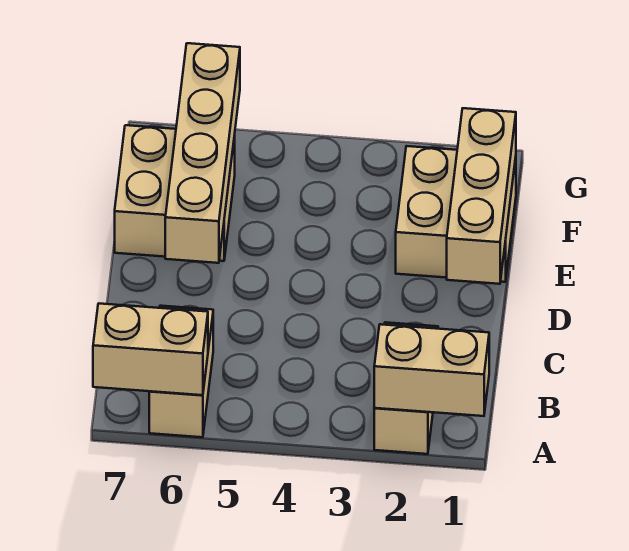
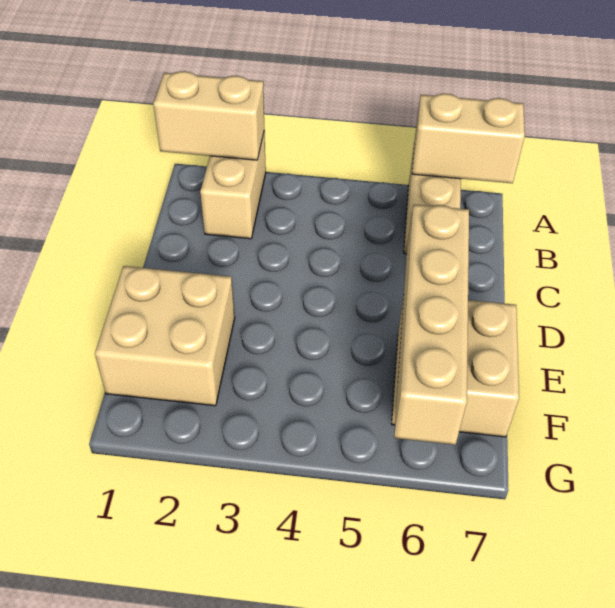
tan brick D1:F1 level 2 -> none

